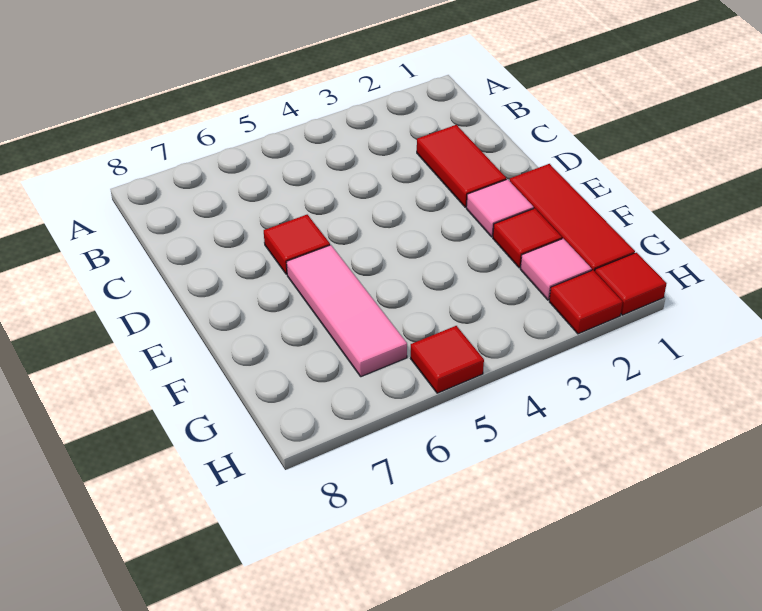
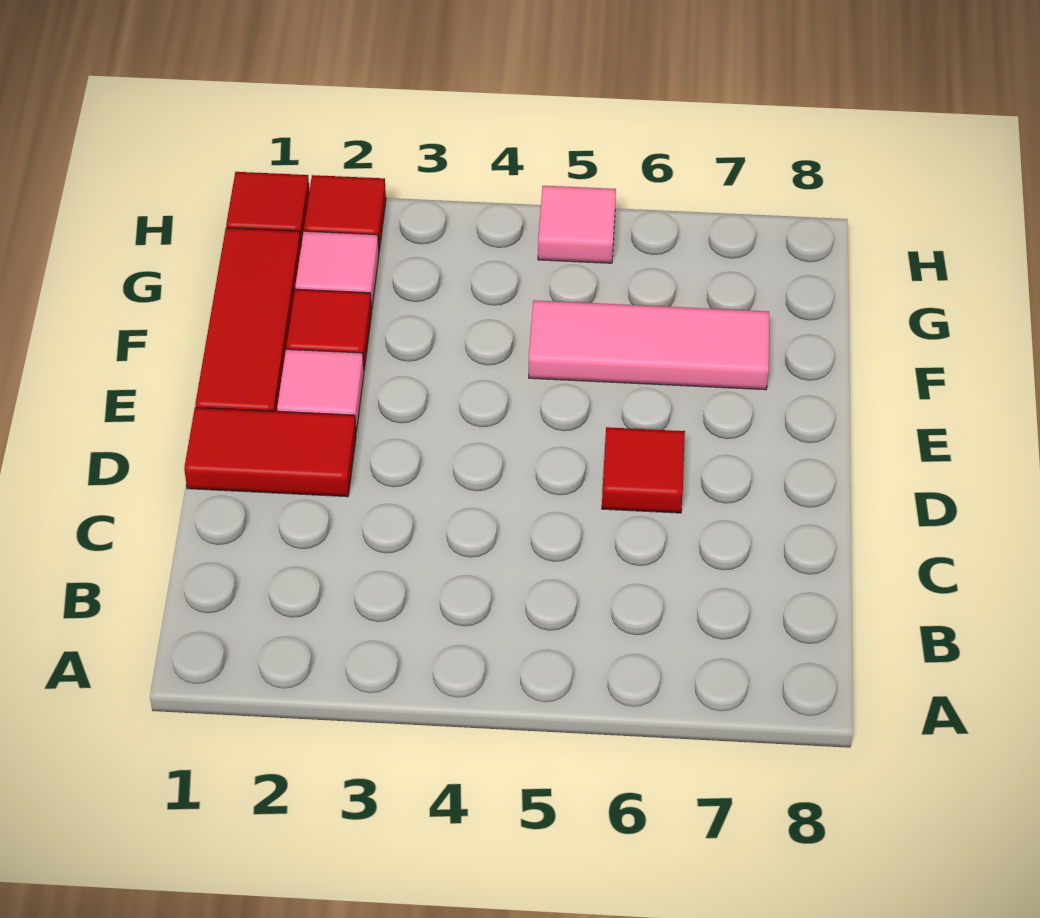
red tile C2:D2 level 1 -> red tile D1:D2 level 1
pink tile E6:G6 level 1 -> pink tile F5:F7 level 1
red tile H5 level 1 -> pink tile H5 level 1

